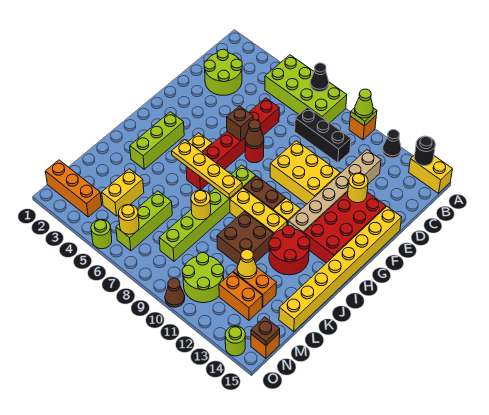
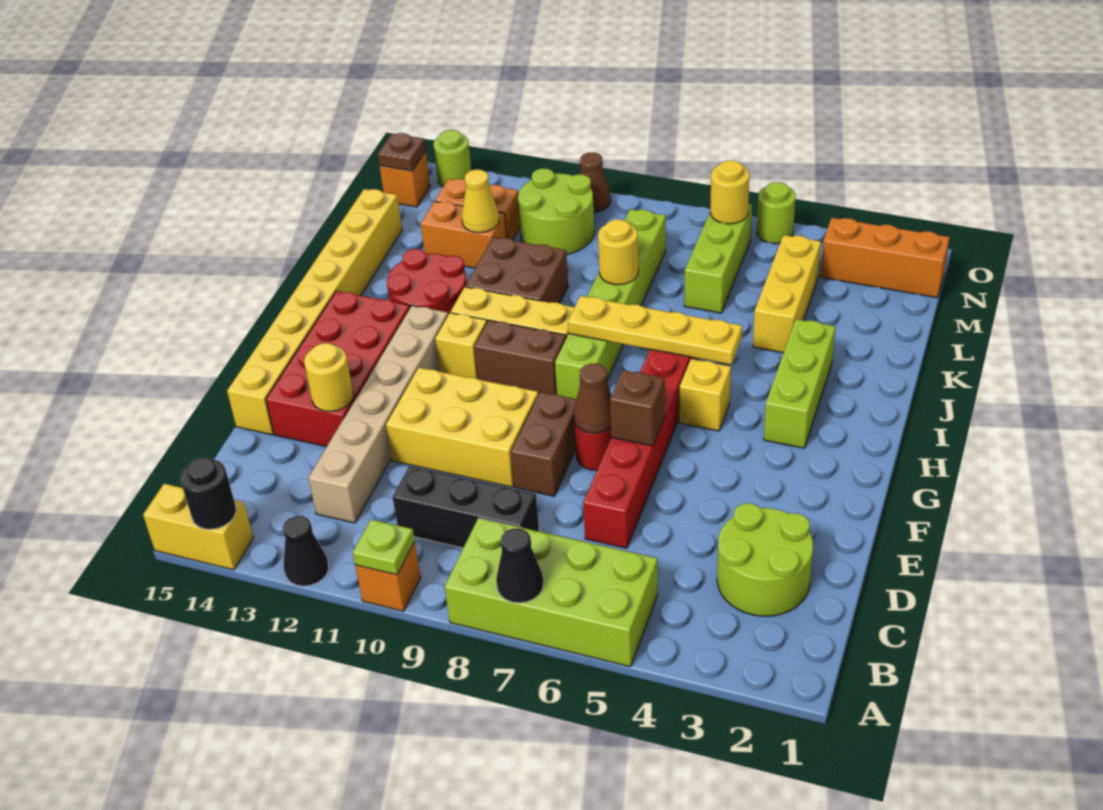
lime cone A10 level 3 -> none
none -> brown brick E8:F8 level 1
yellow brick L4:M4 level 1 -> yellow brick K4:M4 level 1

